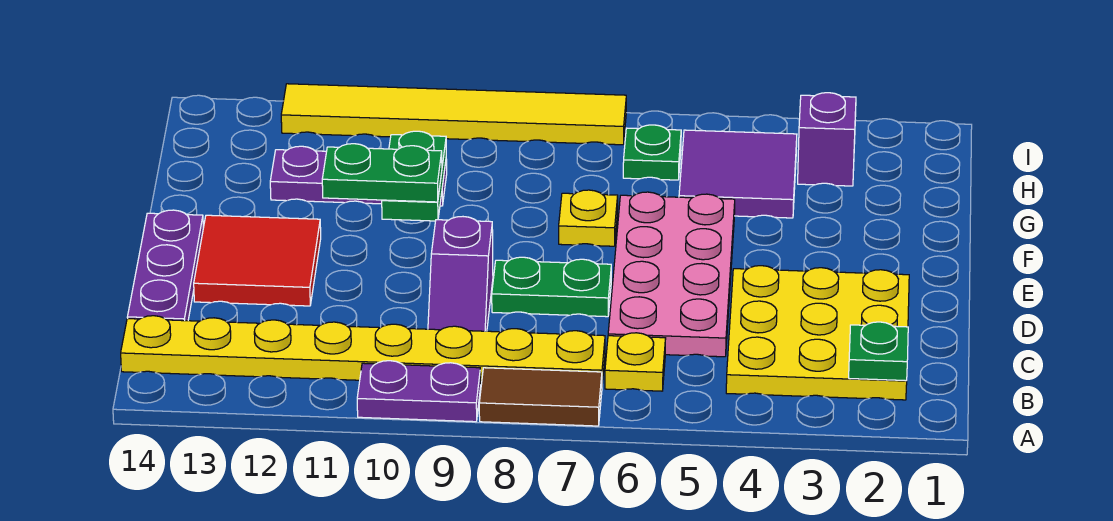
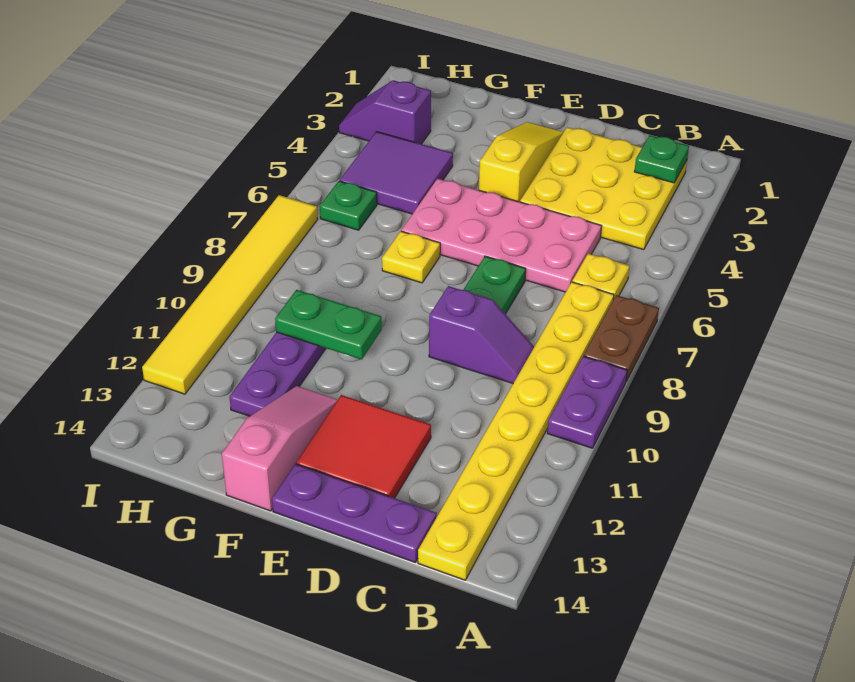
brown tile A7:A8 level 1 -> brown plate A7:A8 level 1
none -> yellow slope E2:E4 level 1 top 4
green plate F10:F11 level 3 -> none
none -> pink slope F12:F14 level 1 top 14

